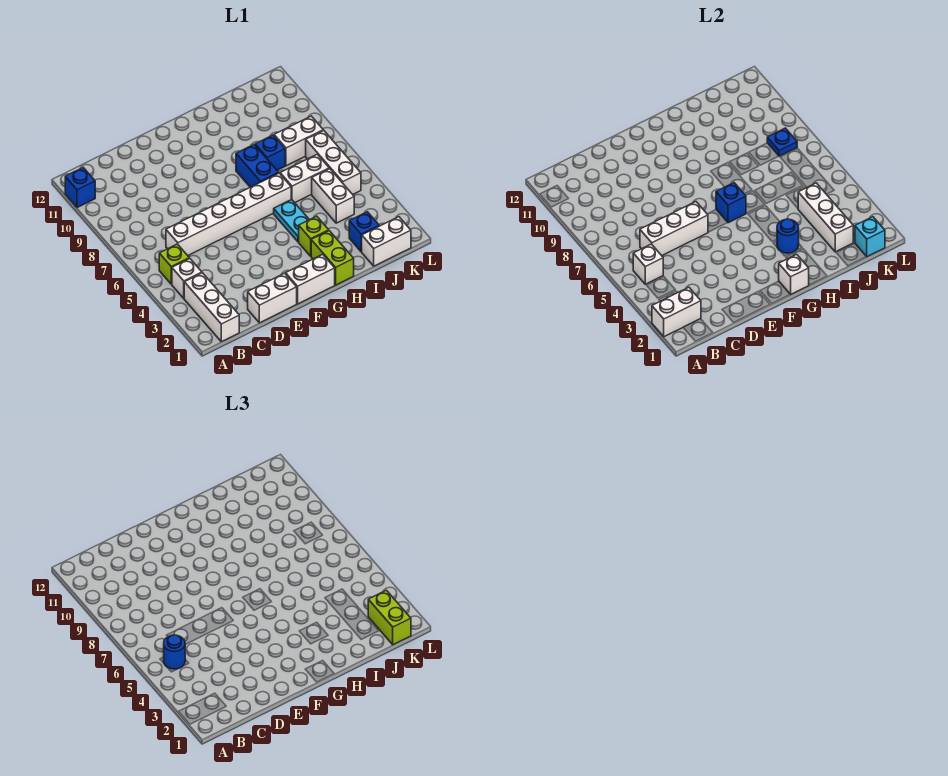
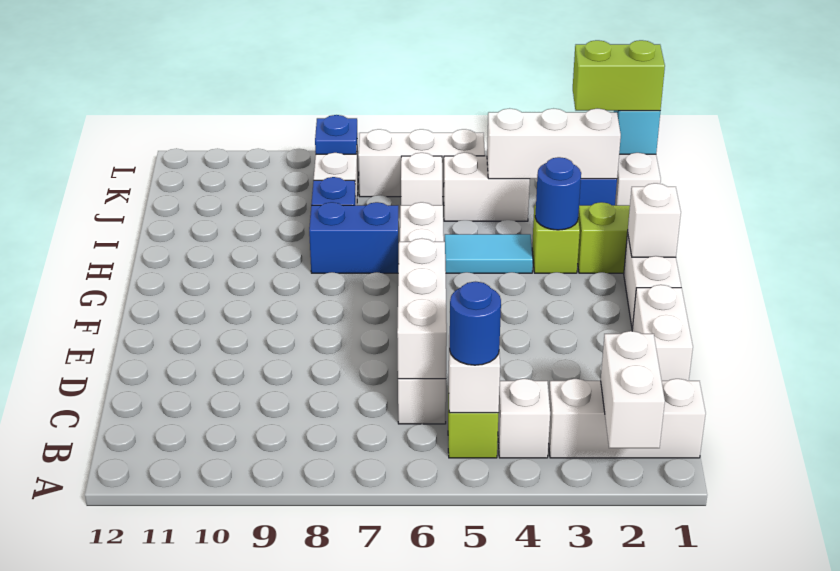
blue brick A11 level 1 -> none
blue brick G6 level 2 -> none
cyan plate H4:H5 level 1 -> cyan tile H4:H5 level 1
white brick I6:J6 level 1 -> white brick J6 level 1

